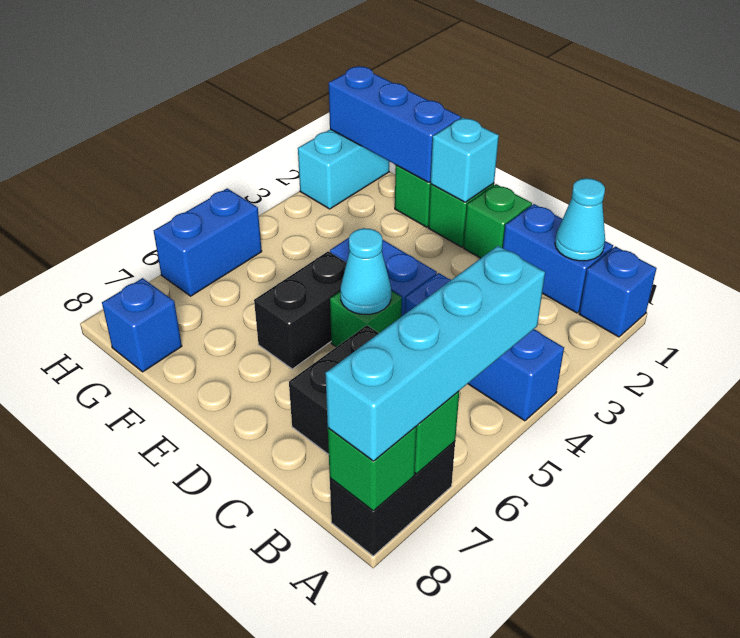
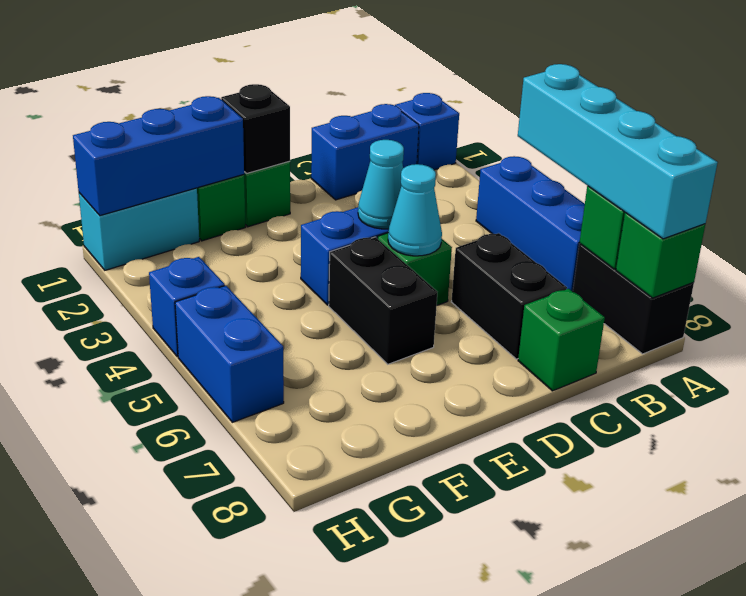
blue brick A4:C4 level 1 -> blue brick A4:A6 level 1
cyan cone B1 level 2 -> cyan cone D4 level 2
green brick D1 level 1 -> green brick C8 level 1
cyan brick E1 level 2 -> black brick E1 level 2
blue brick G8 level 1 -> blue brick H4 level 1
cyan brick H1:H2 level 1 -> cyan brick G1:H1 level 1

